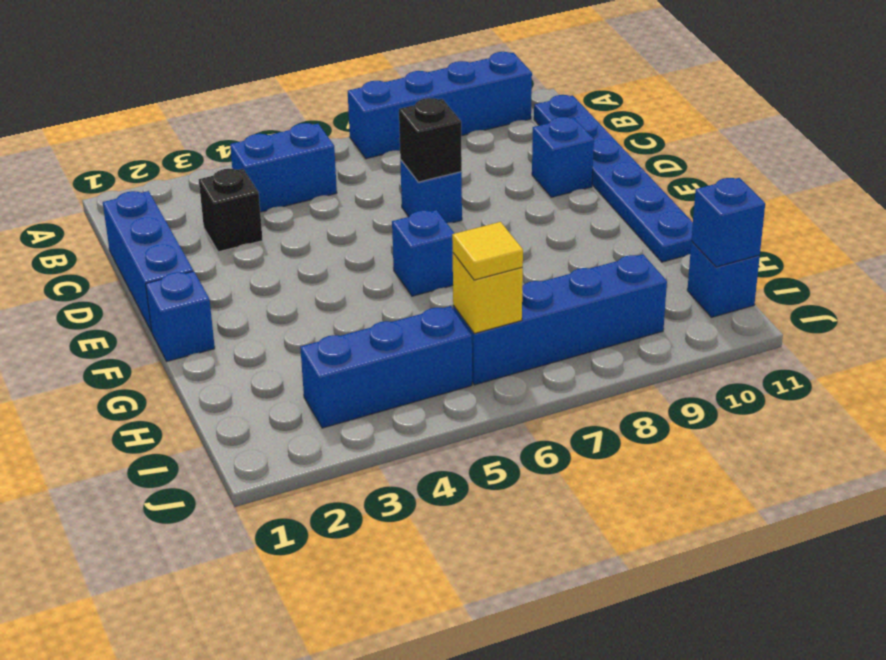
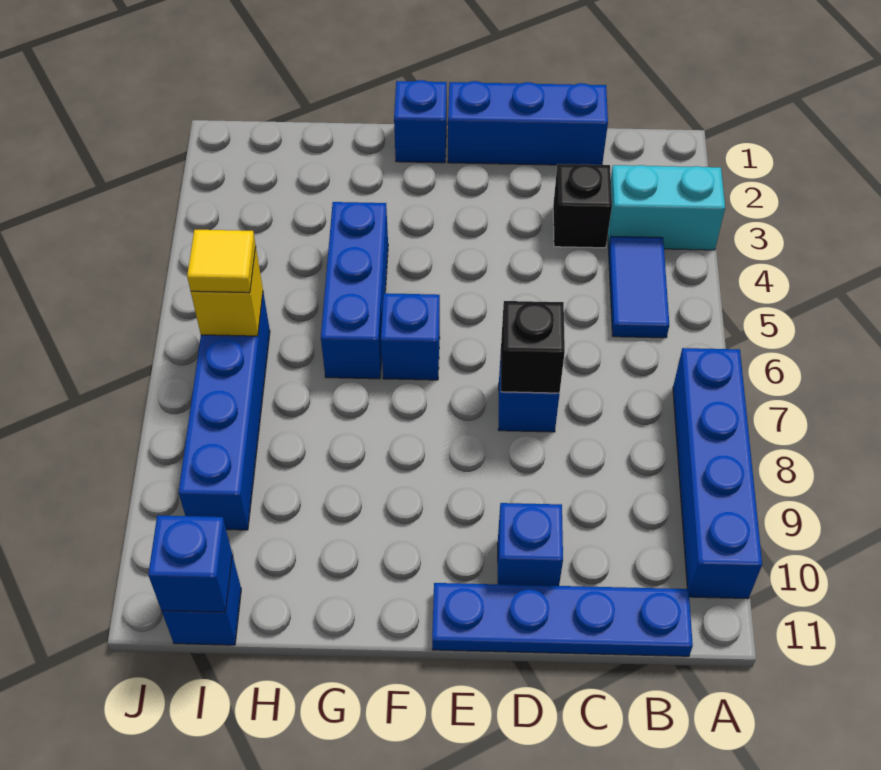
none -> cyan brick A3:B3 level 1
blue brick B4:B5 level 1 -> blue tile B4:B5 level 1
blue plate B11:G11 level 1 -> blue plate B11:E11 level 1
blue brick I3:I5 level 1 -> blue brick G4:G6 level 1

